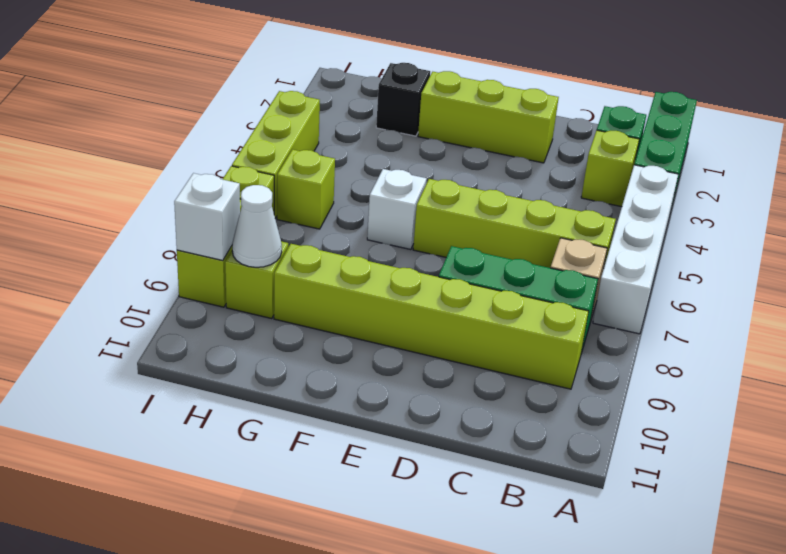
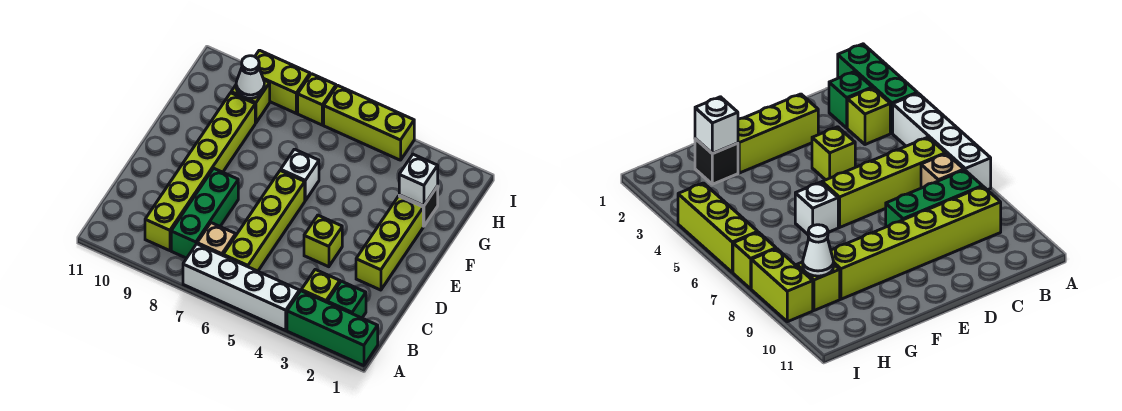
lime brick H6 level 1 -> lime brick D4 level 1
white brick I9 level 2 -> white brick G2 level 2

